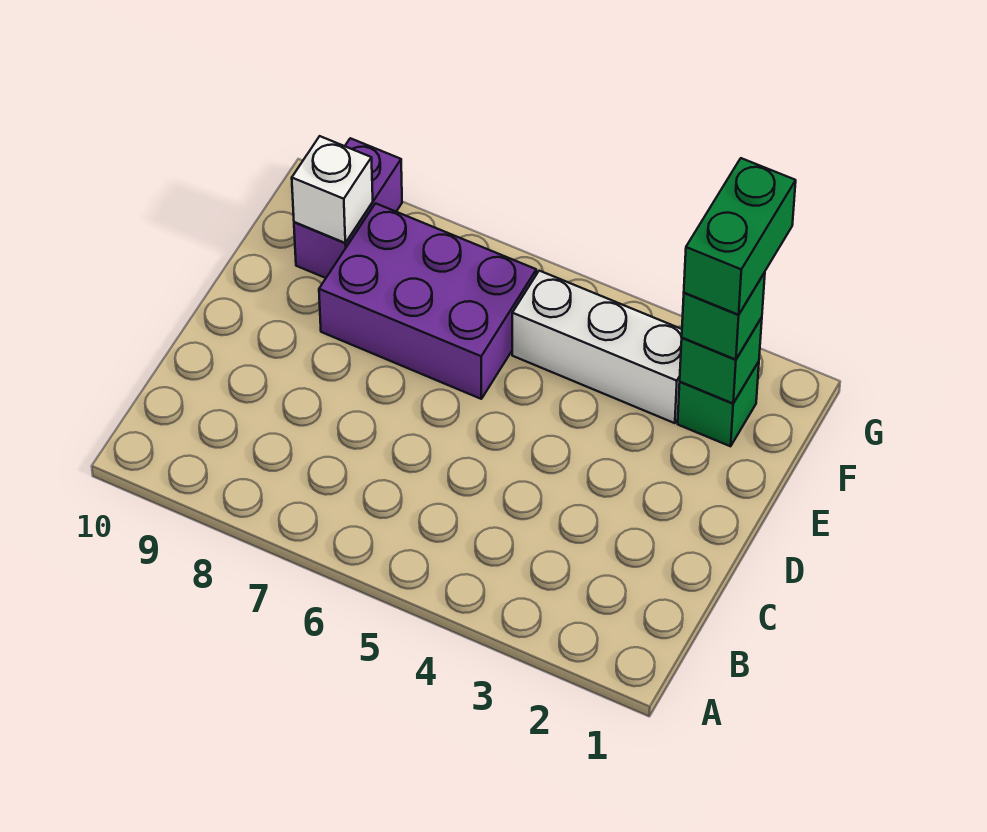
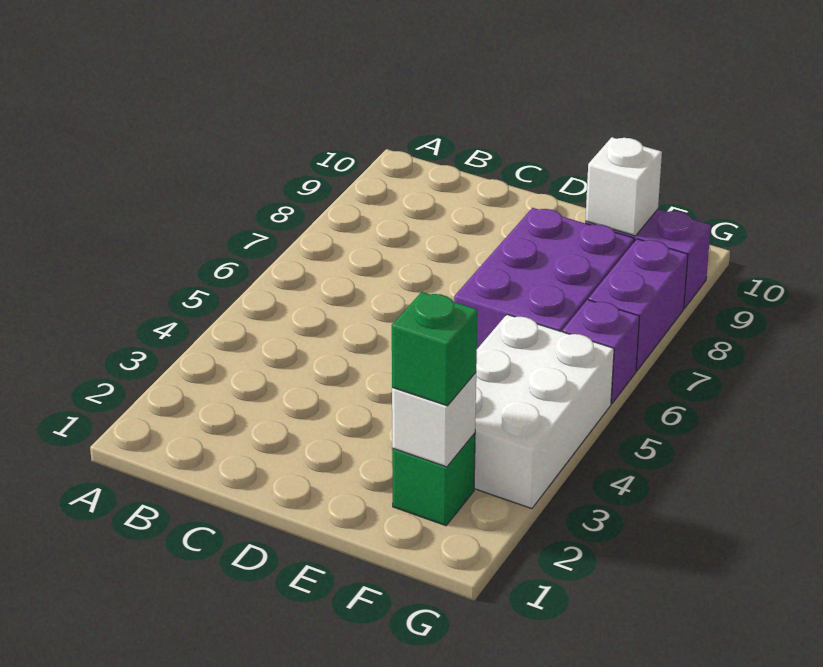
green brick F2 level 2 -> white brick F2 level 2
green brick F2:G2 level 4 -> none
white brick F3:F5 level 1 -> white brick F3:G5 level 1
none -> purple brick G6 level 1
none -> purple brick G7:G8 level 1

